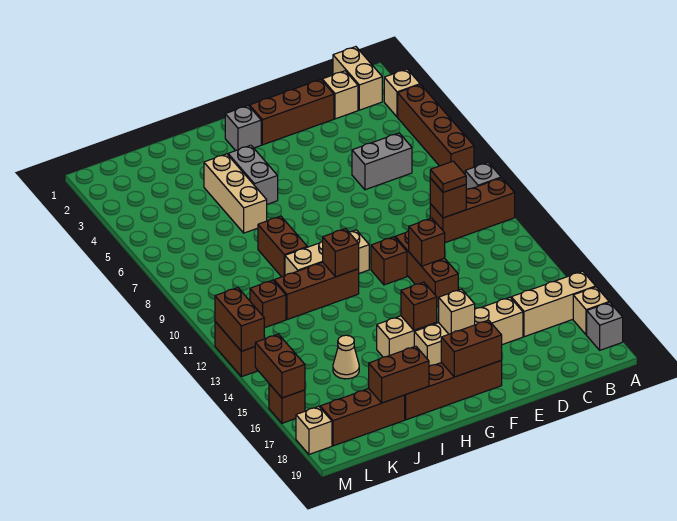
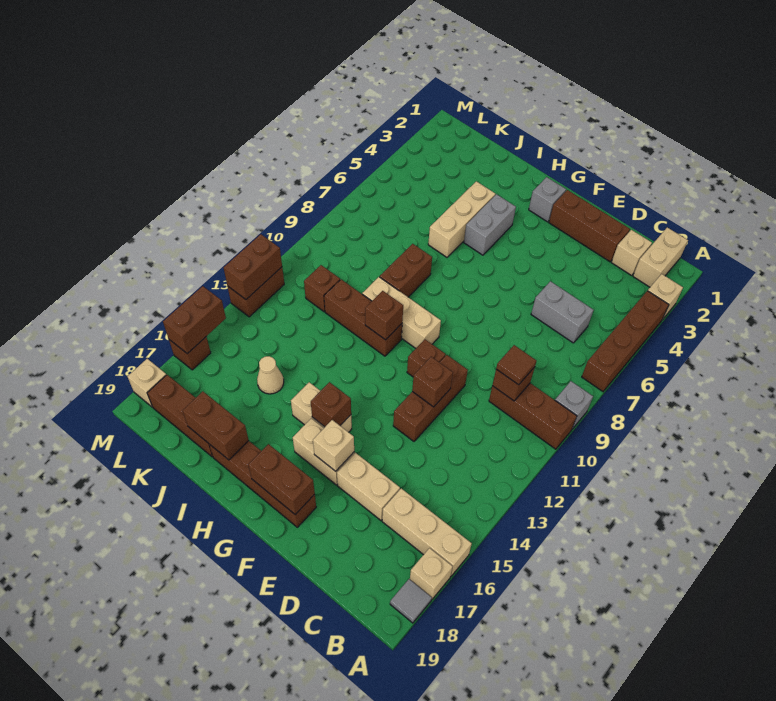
grey brick A18 level 1 -> grey tile A18 level 1

